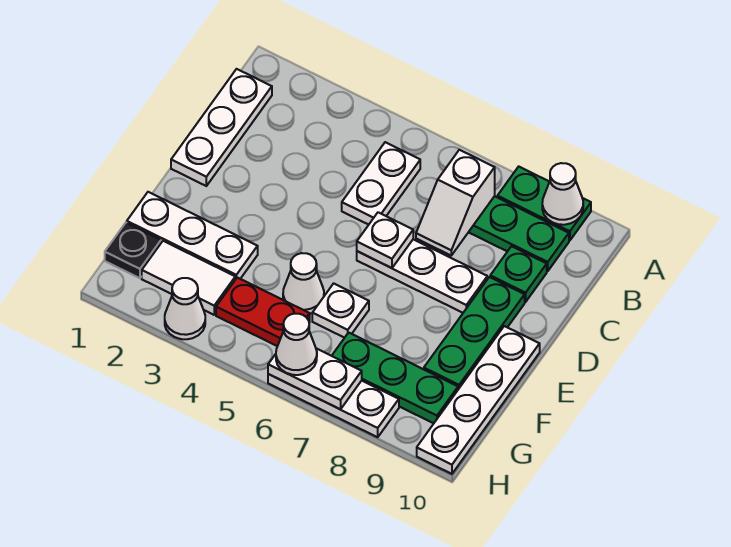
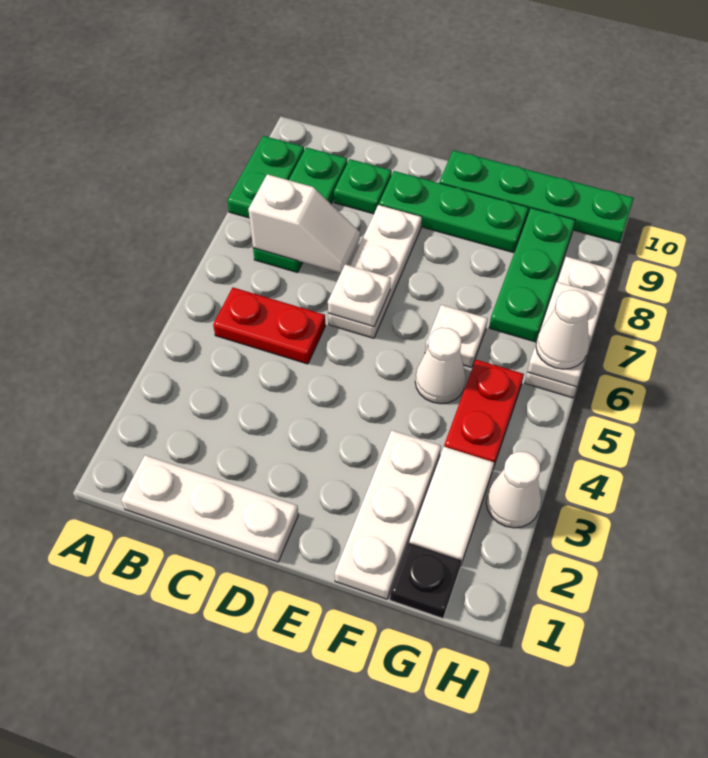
white cone A9 level 2 -> none
white plate B5:C5 level 1 -> red plate B5:C5 level 1
white plate E10:H10 level 1 -> green plate E10:H10 level 1

